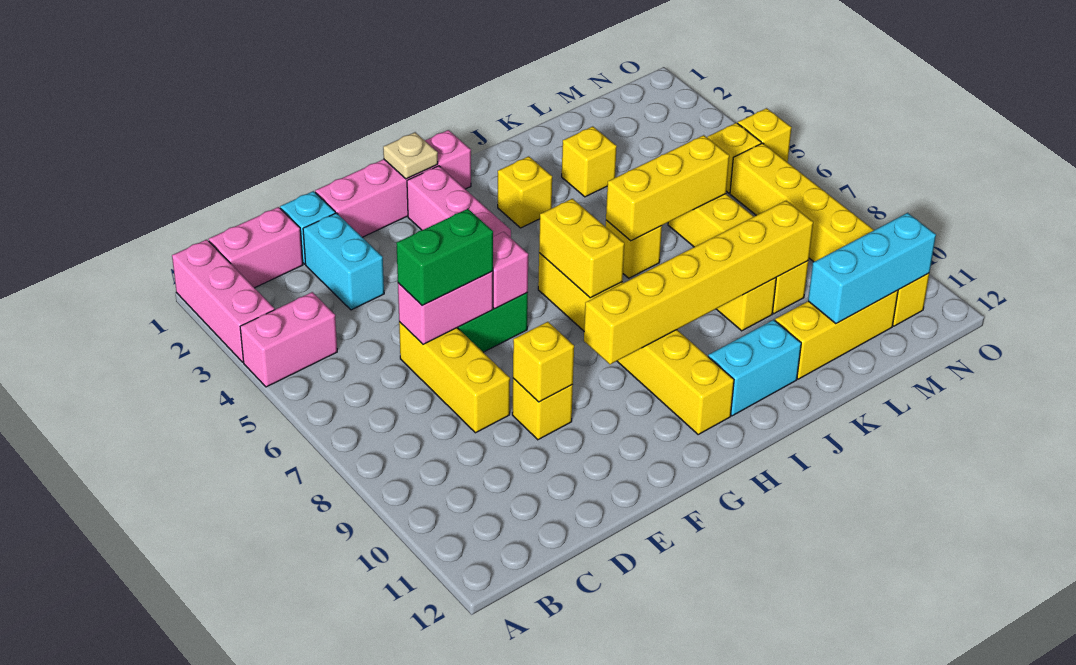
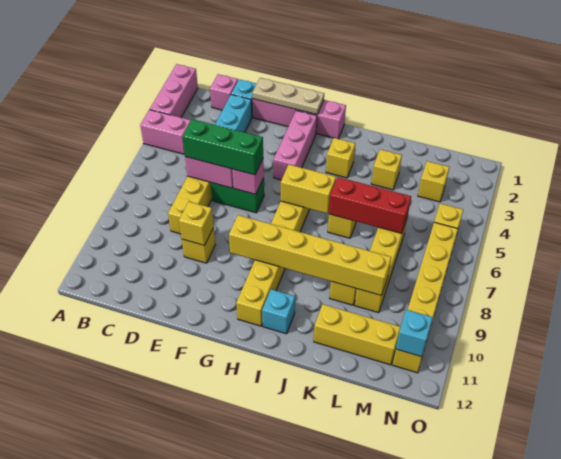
pink brick B1:C1 level 1 -> pink brick C1 level 1
green brick D6:E6 level 3 -> green brick D6:F6 level 3
tan plate G1 level 2 -> tan plate E1:G1 level 2
yellow brick H6:H7 level 2 -> yellow brick H6:I6 level 2
cyan brick I11:J11 level 1 -> cyan brick I11 level 1
yellow brick J6:L6 level 2 -> red brick J6:L6 level 2
cyan brick L11:N11 level 2 -> cyan brick N11 level 2
yellow brick O5 level 1 -> yellow brick M3 level 1

